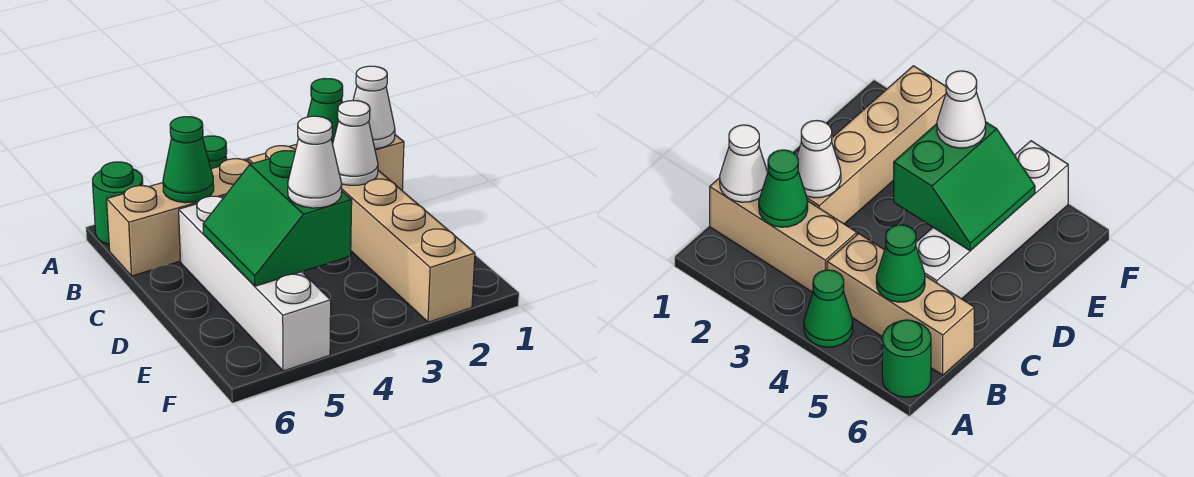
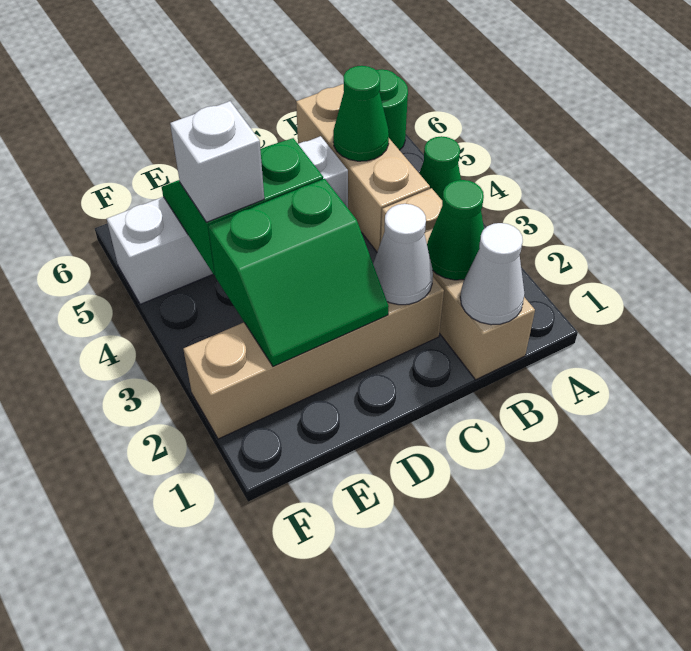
none -> green slope D2:E3 level 2 top 3
white cone E4 level 3 -> white brick E4 level 3

